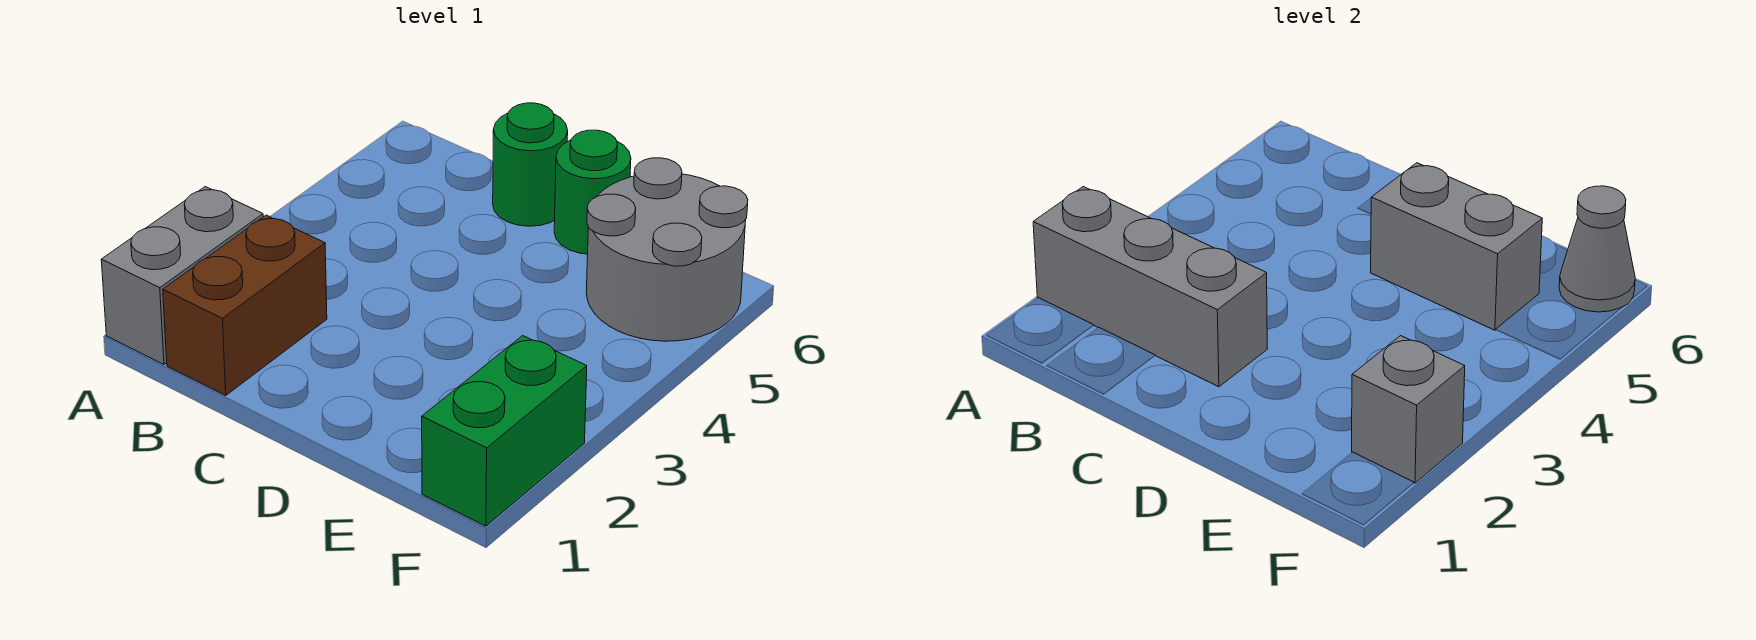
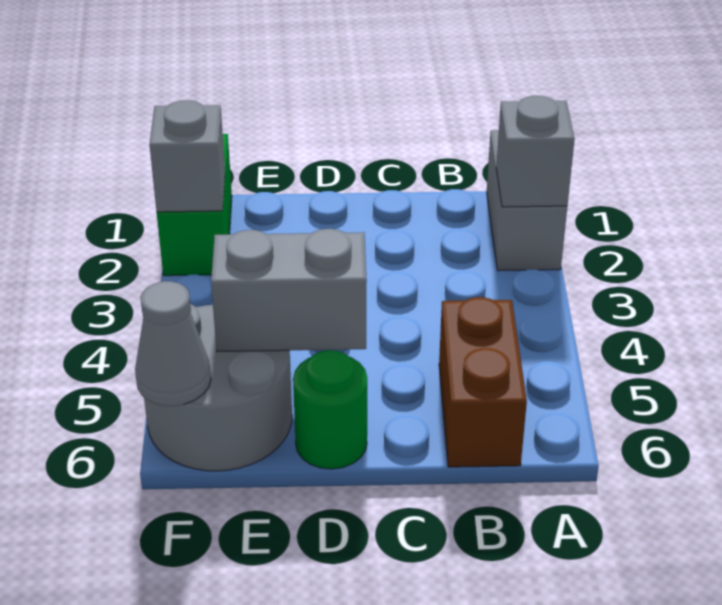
grey brick A2:C2 level 2 -> grey brick A2 level 2
brown brick B1:B2 level 1 -> brown brick B5:B6 level 1
green round brick C6 level 1 -> none

